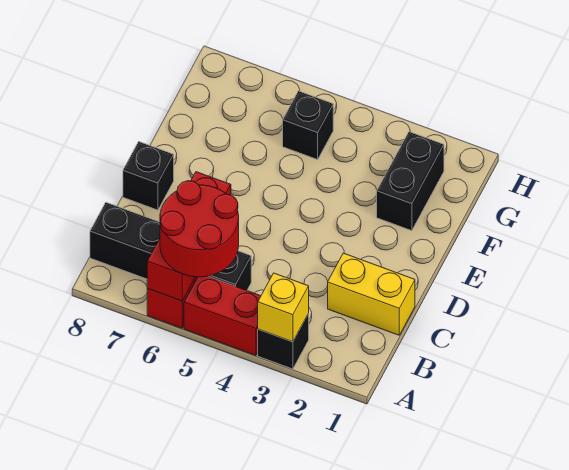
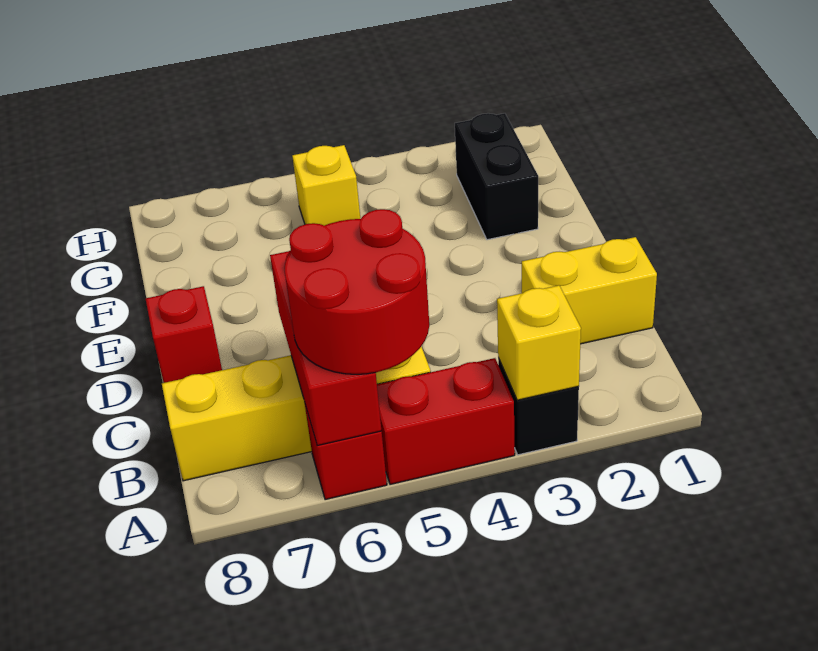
black brick B5:B8 level 1 -> yellow brick B5:B8 level 1
black brick D8 level 1 -> red brick D8 level 1
black brick G5 level 1 -> yellow brick G5 level 1

